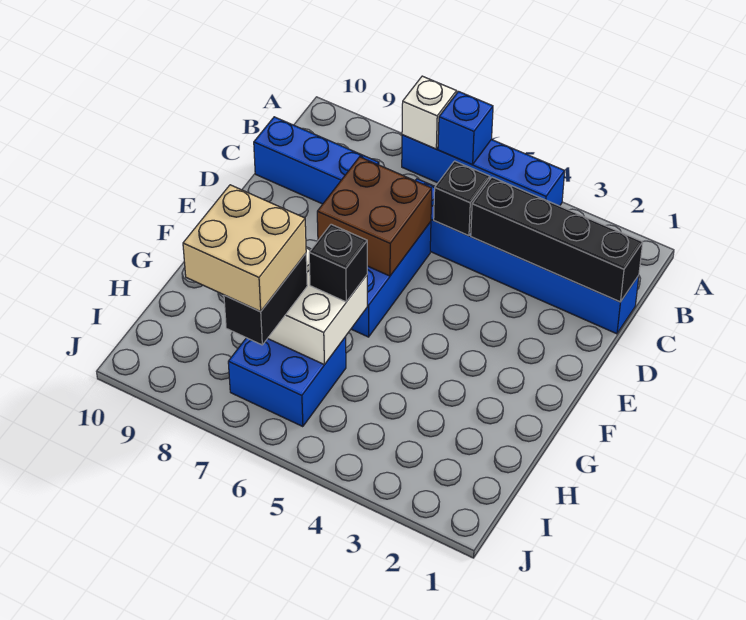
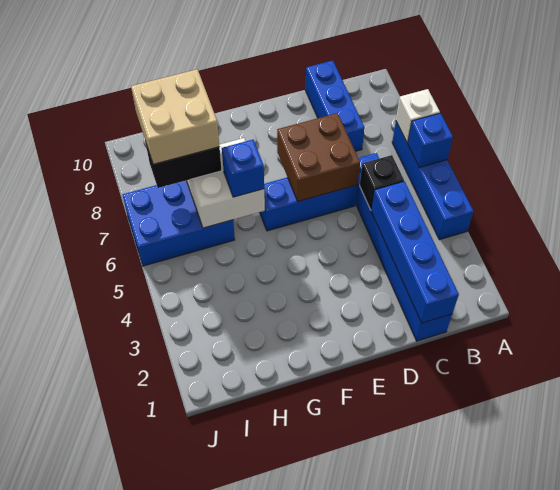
black brick C1:C4 level 2 -> blue brick C1:C4 level 2
black brick G6 level 3 -> blue brick G6 level 3
blue brick H6:I7 level 1 -> blue brick H6:J7 level 1

